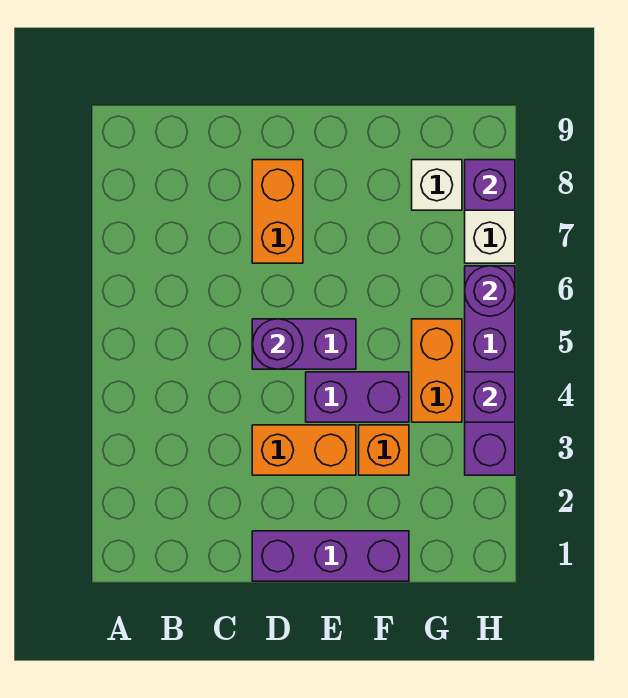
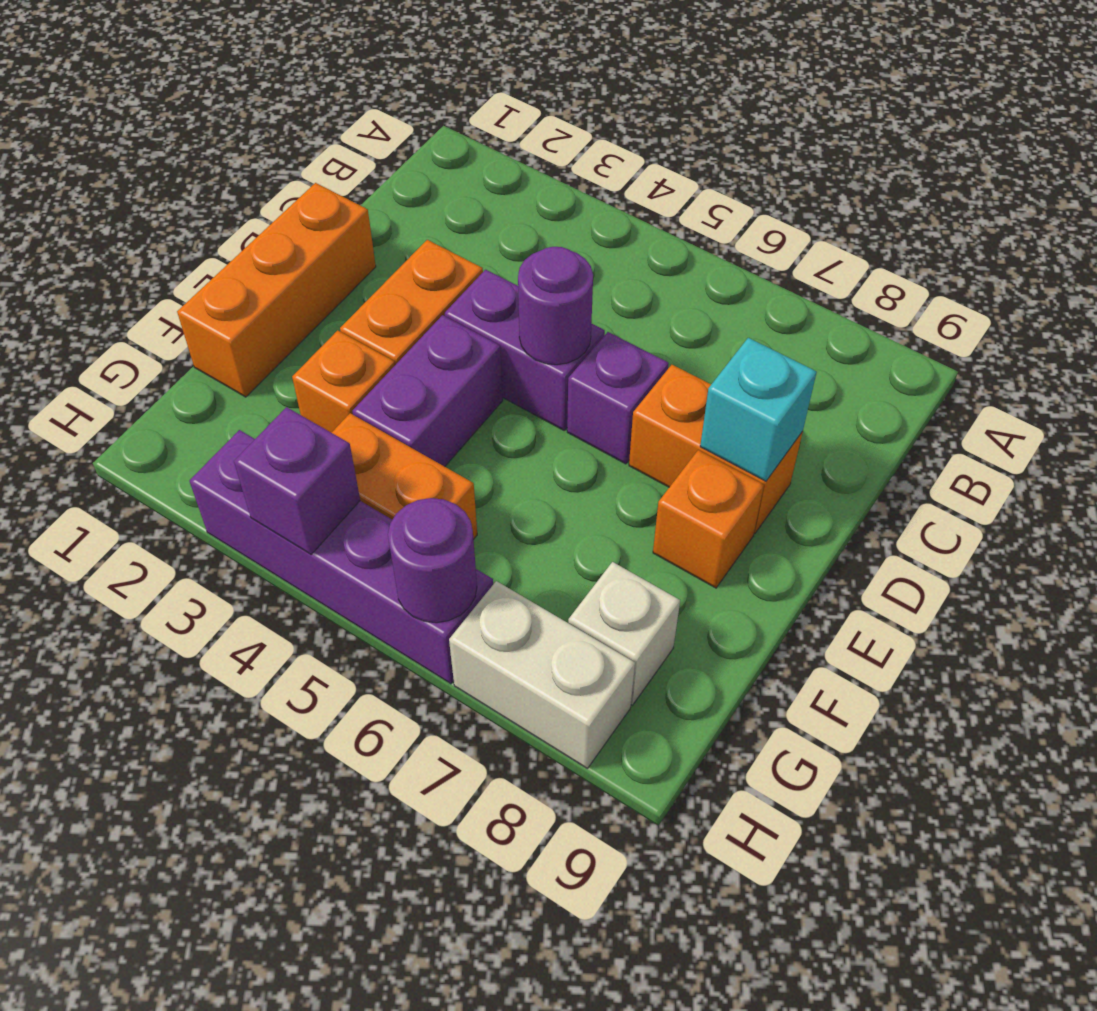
purple brick D1:F1 level 1 -> orange brick D1:F1 level 1
purple brick D5:E5 level 1 -> purple brick D4:D5 level 1
none -> cyan brick D8 level 2
none -> orange brick E8 level 1
purple brick H8 level 2 -> purple brick D6 level 1

